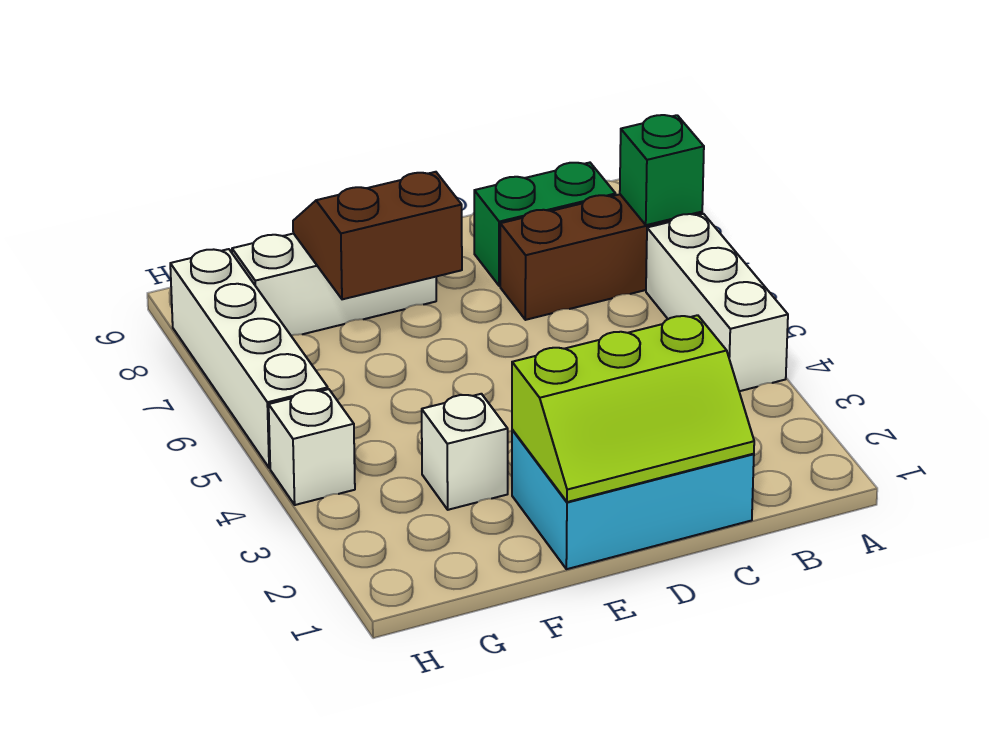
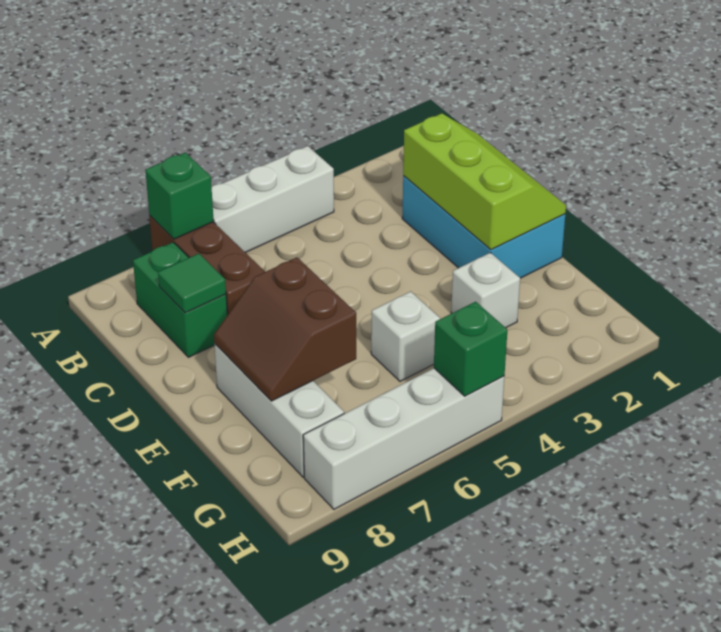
none -> green tile C8 level 2
white brick H4 level 1 -> white brick F5 level 1
none -> green brick H5 level 2

